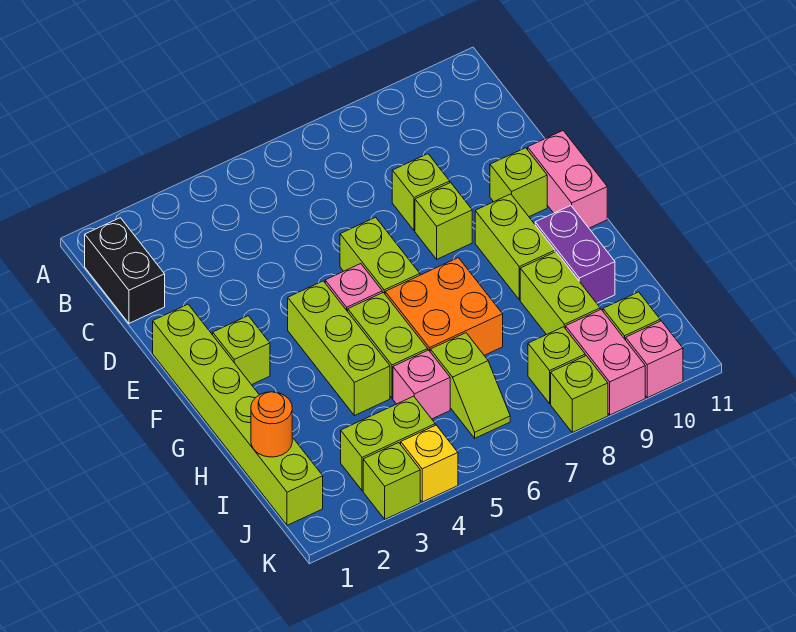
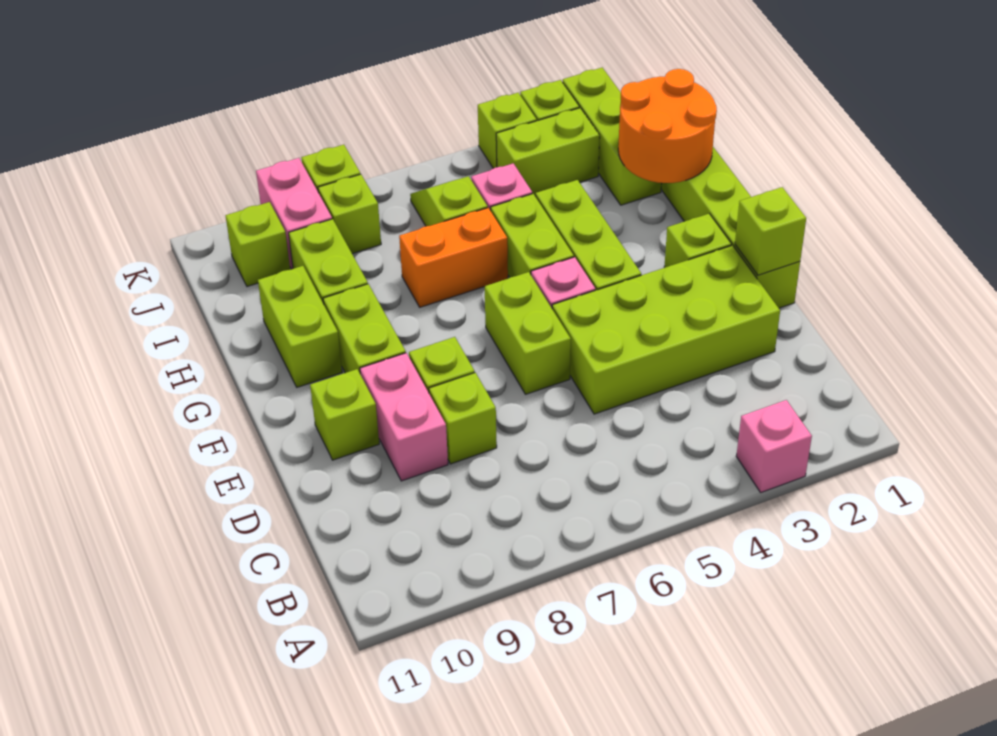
black brick B1:C1 level 1 -> none
none -> lime brick D2:E5 level 1
none -> lime brick E1 level 2
pink brick E11:F11 level 1 -> pink brick D9:E9 level 1
orange brick G6:H7 level 1 -> orange brick H6:H7 level 1
purple brick G10:H10 level 1 -> lime brick G10:H10 level 1
orange round brick I1 level 2 -> orange round brick H1:I2 level 2
none -> lime brick I2:K2 level 1
yellow brick K4 level 1 -> lime brick K4 level 1
pink brick K10 level 1 -> pink brick A3 level 1

